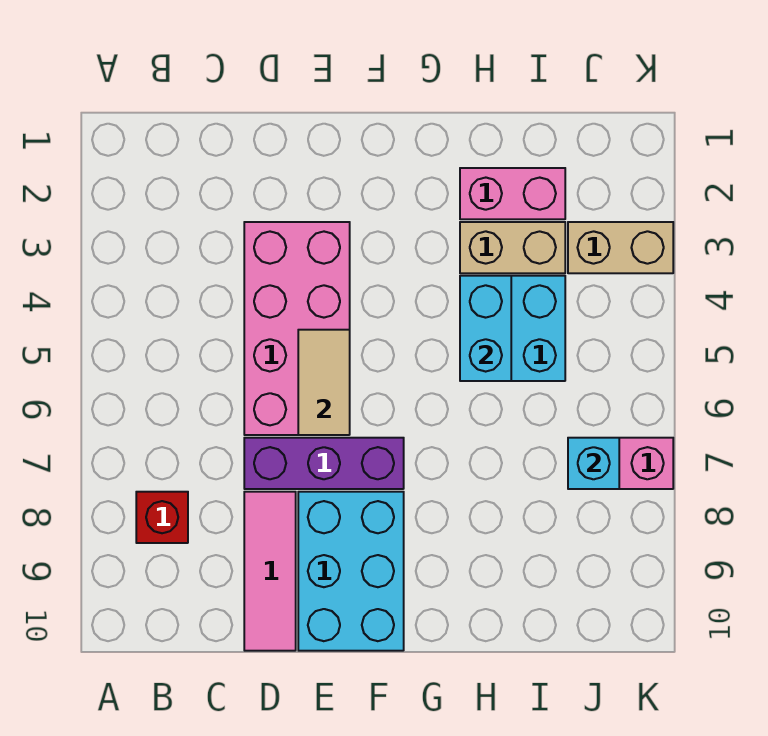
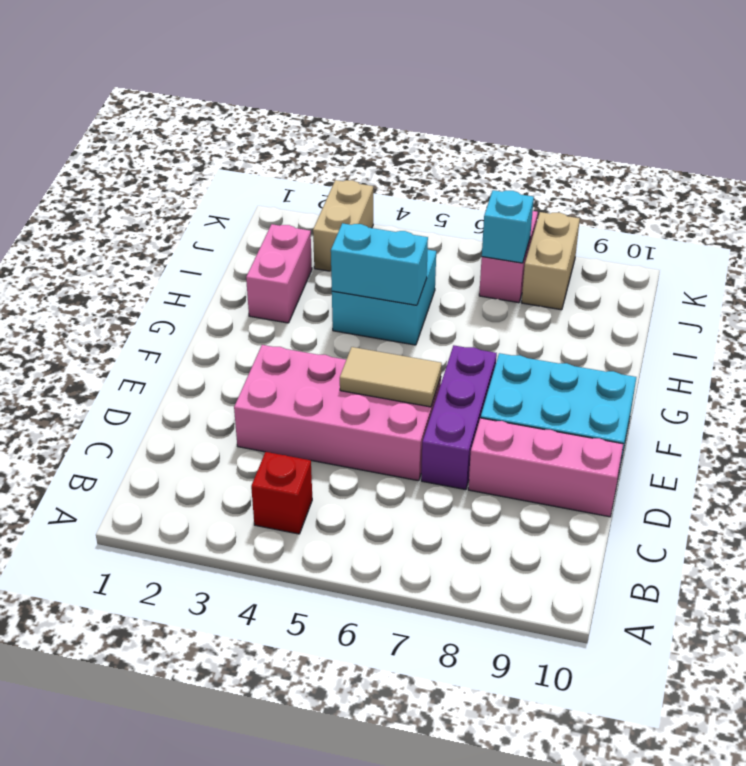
red brick B8 level 1 -> red brick B4 level 1
pink tile D8:D10 level 1 -> pink brick D8:D10 level 1
tan brick H3:I3 level 1 -> tan brick J8:K8 level 1

